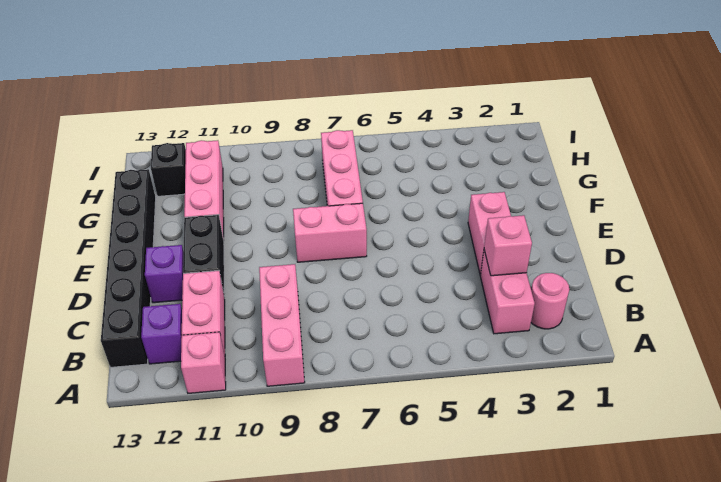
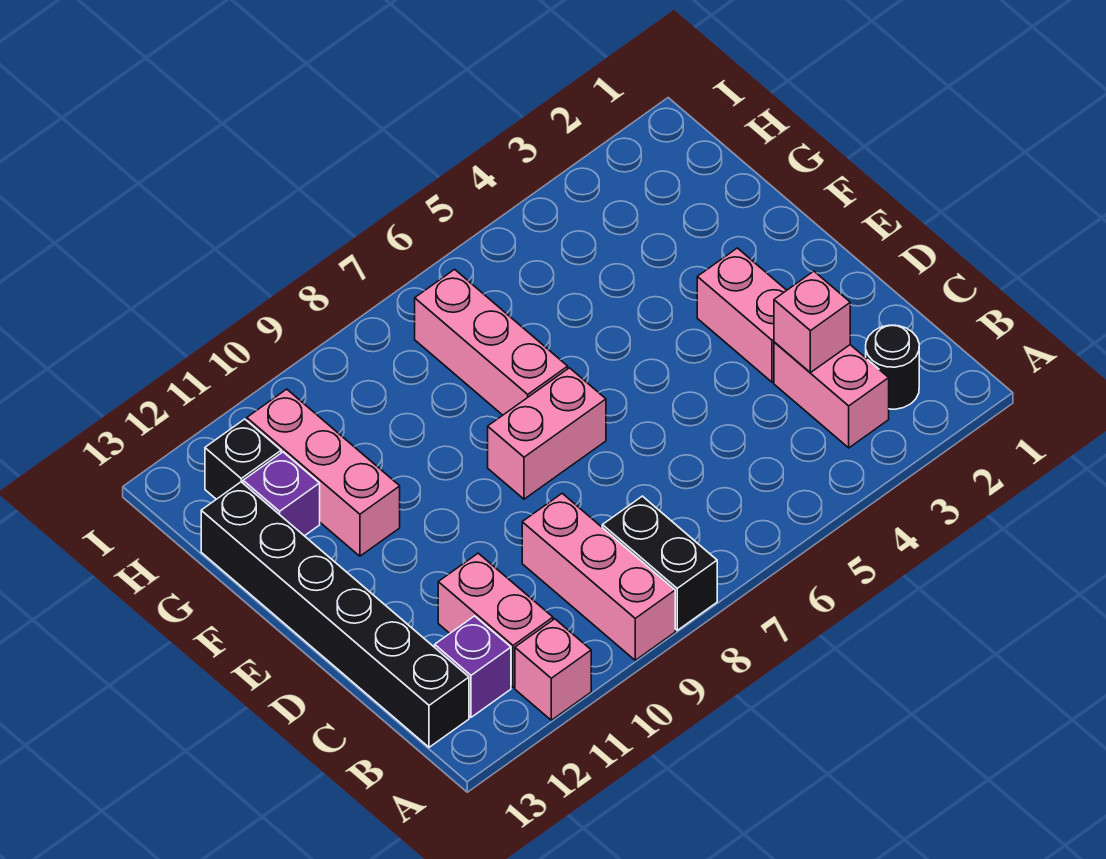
pink round brick B2 level 1 -> black round brick B2 level 1
black brick D11:E11 level 1 -> black brick A8:B8 level 1
purple brick D12 level 1 -> purple brick G12 level 1

